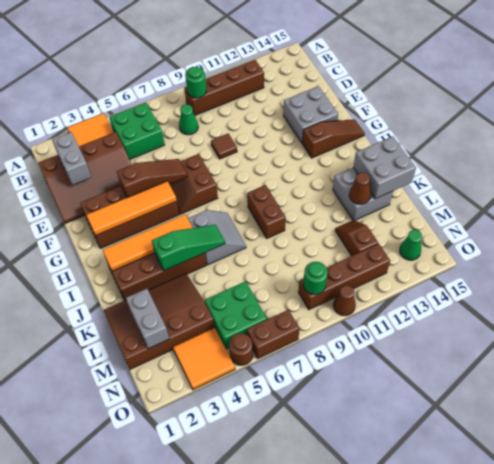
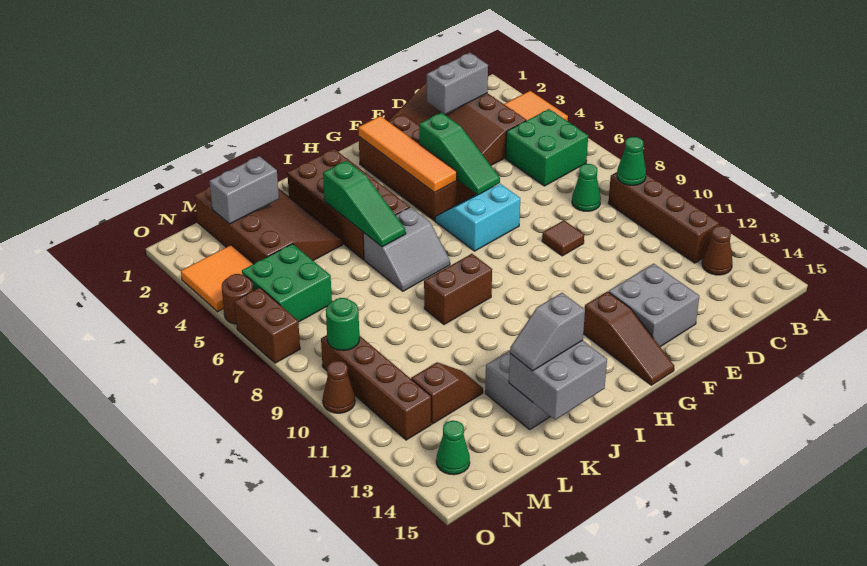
green round brick B9 level 2 -> green cone B9 level 2
brown slope F4:F6 level 2 top 4 -> green slope F4:F6 level 2 top 4
brown slope F6:G7 level 1 top 7 -> cyan slope F6:G7 level 1 top 7
orange tile I2:I5 level 2 -> none
none -> grey slope J14:K14 level 3 top J
brown cone K13 level 2 -> brown cone B13 level 1

